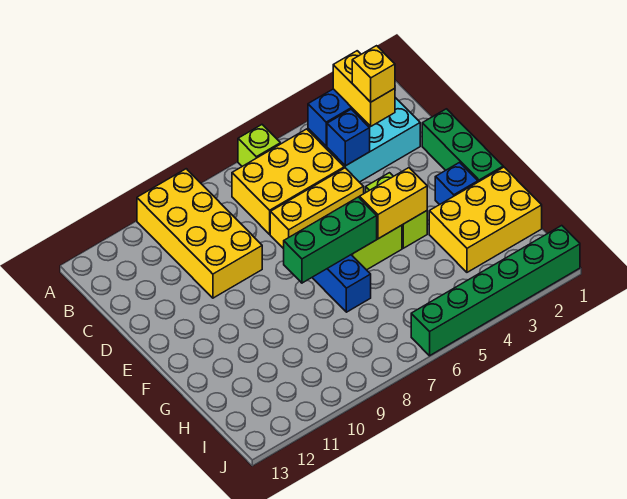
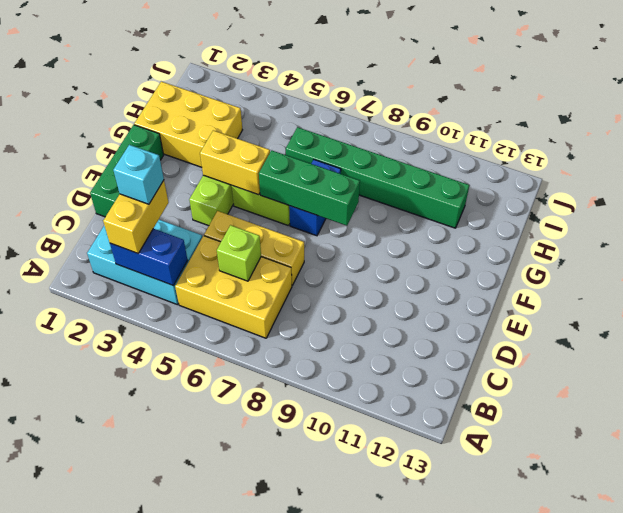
lime brick A6 level 1 -> lime brick C6 level 2
yellow brick A9:D10 level 1 -> none
yellow brick C3 level 4 -> cyan brick C3 level 4
blue brick C4 level 2 -> none
blue brick F2 level 1 -> none
green brick J1:J6 level 1 -> green brick H6:H11 level 1

